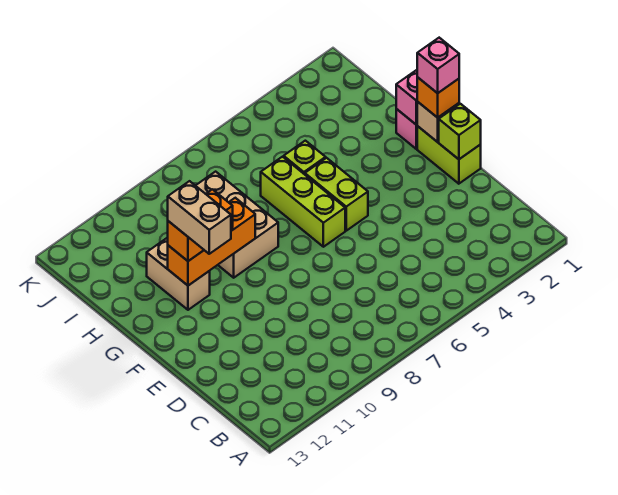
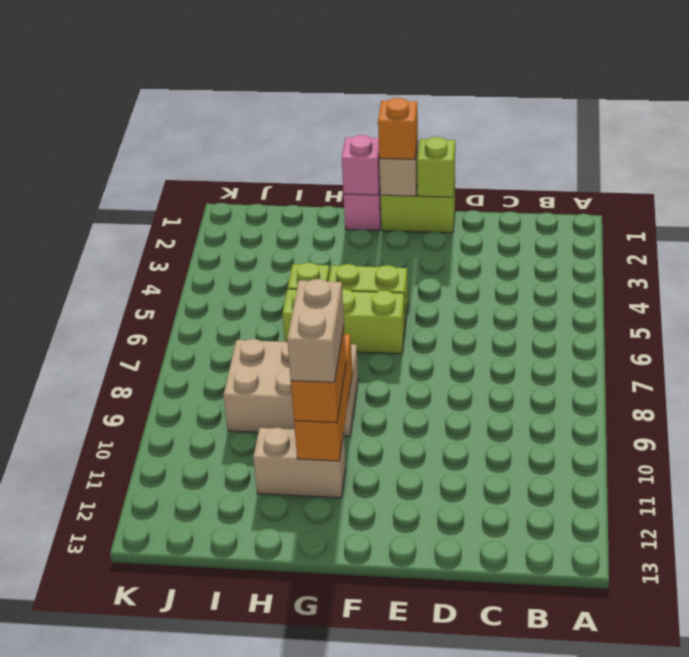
pink brick F1 level 4 -> none
tan brick F11:G11 level 4 -> tan brick G10:G11 level 4

